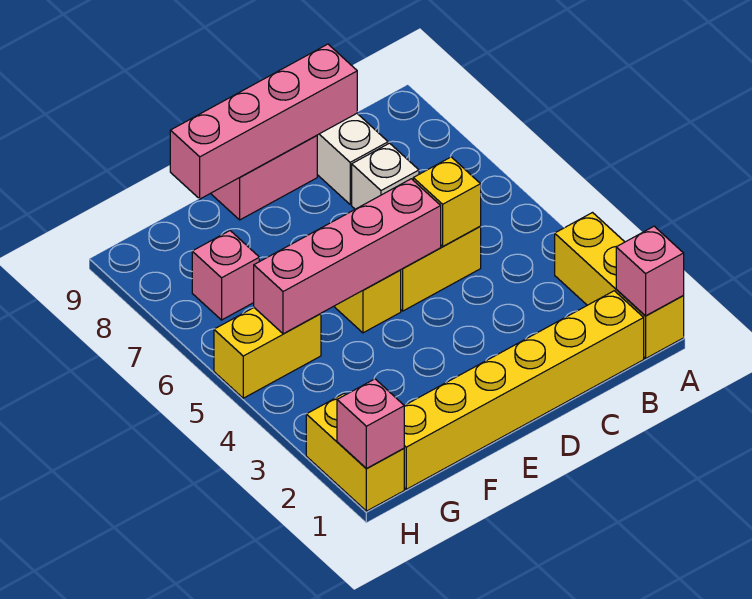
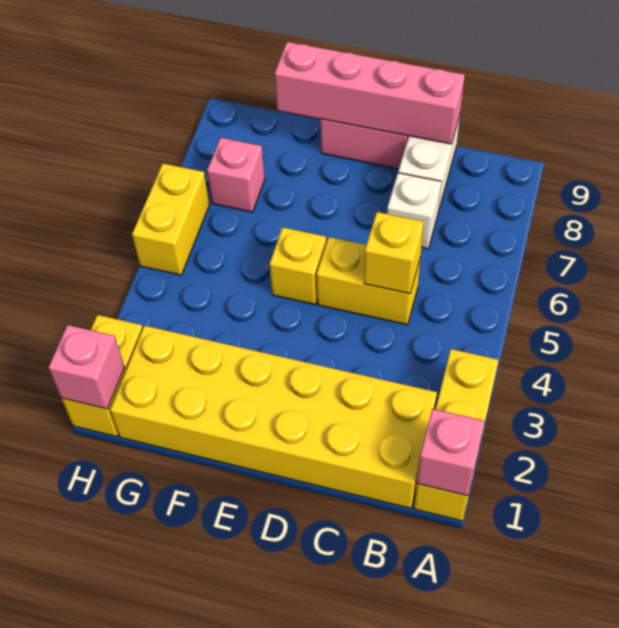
yellow brick B1:G1 level 1 -> yellow brick B1:G2 level 1
pink brick D5:G5 level 2 -> none
yellow brick G5:H5 level 1 -> yellow brick H5:H6 level 1

